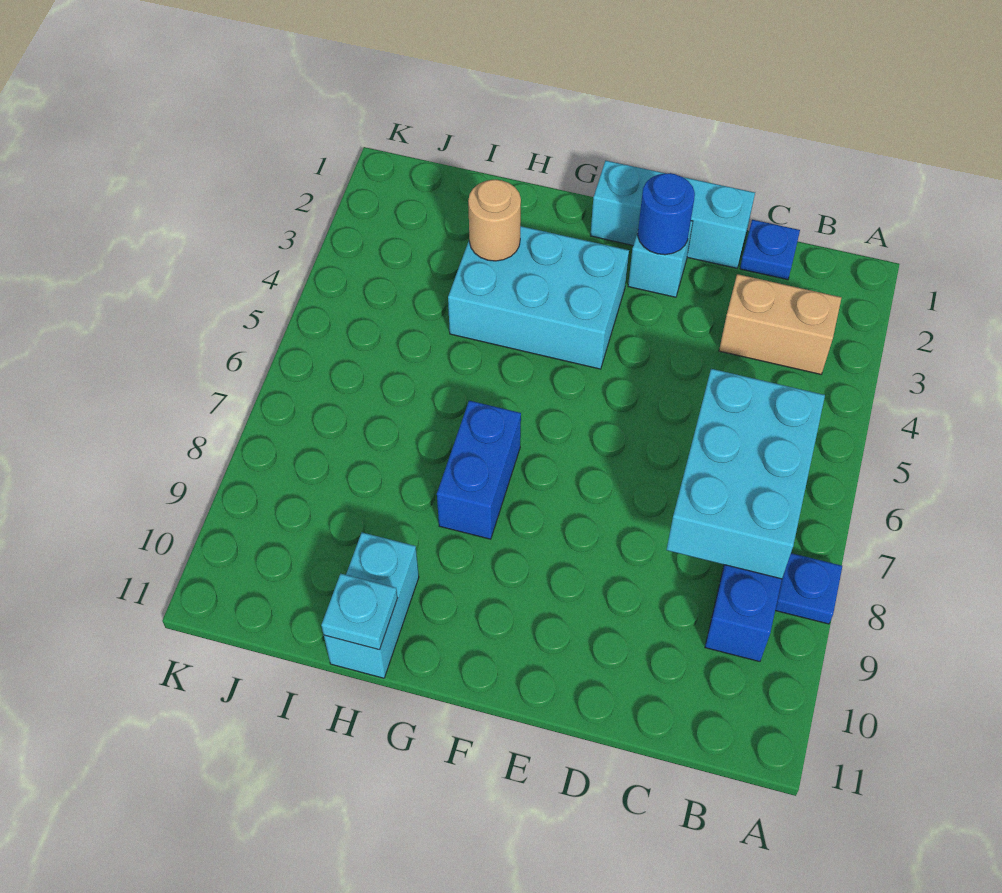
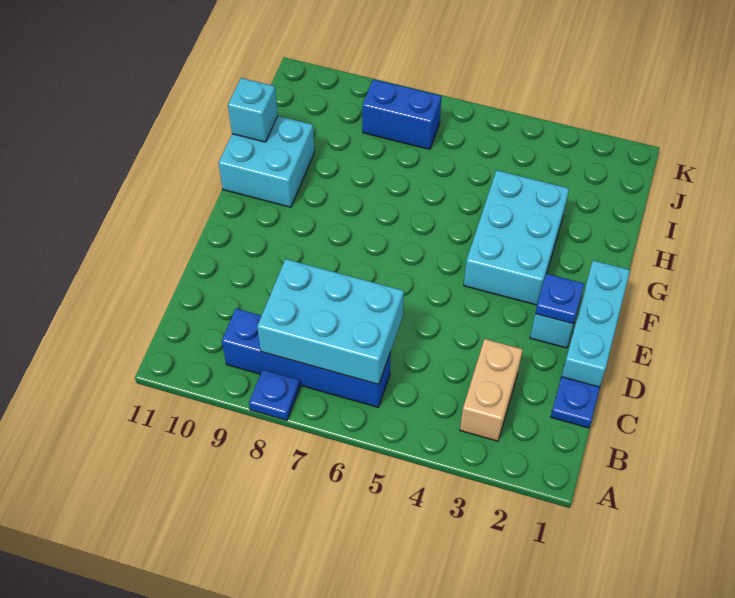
blue round brick E2 level 2 -> blue plate E2 level 2
blue brick G7:G8 level 1 -> blue brick J7:J8 level 1
tan round brick H3 level 2 -> none
cyan brick H10:H11 level 1 -> cyan brick G10:H11 level 1
cyan plate H11 level 2 -> cyan brick H11 level 2

